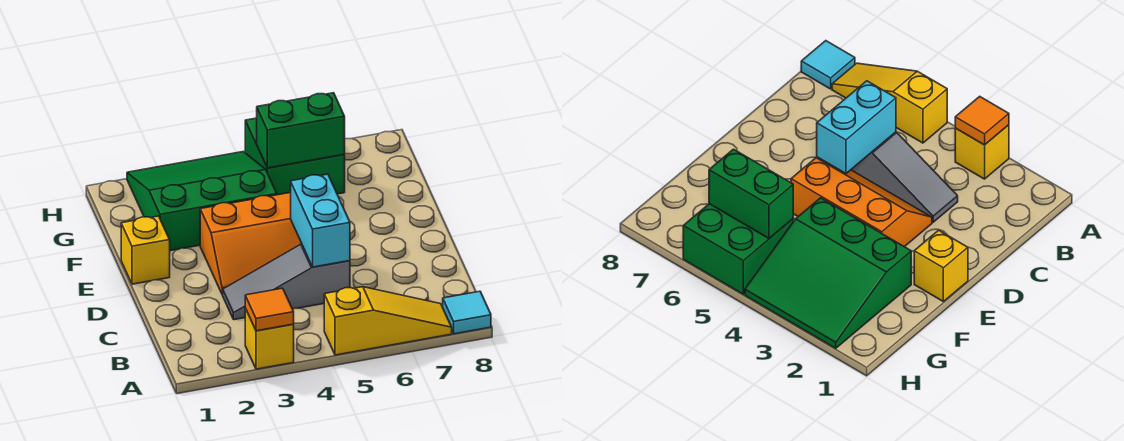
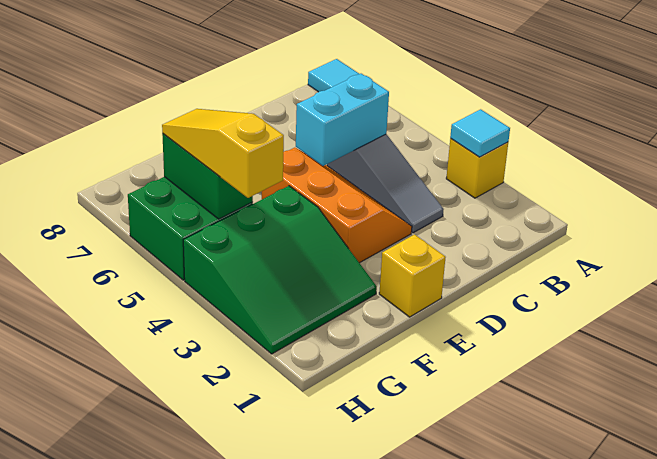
orange tile A3 level 2 -> cyan tile A3 level 2
yellow slope A5:A7 level 1 top 5 -> yellow slope G4:G6 level 3 top 4
green slope F2:H4 level 1 top F -> green slope F2:H4 level 1 top 4

